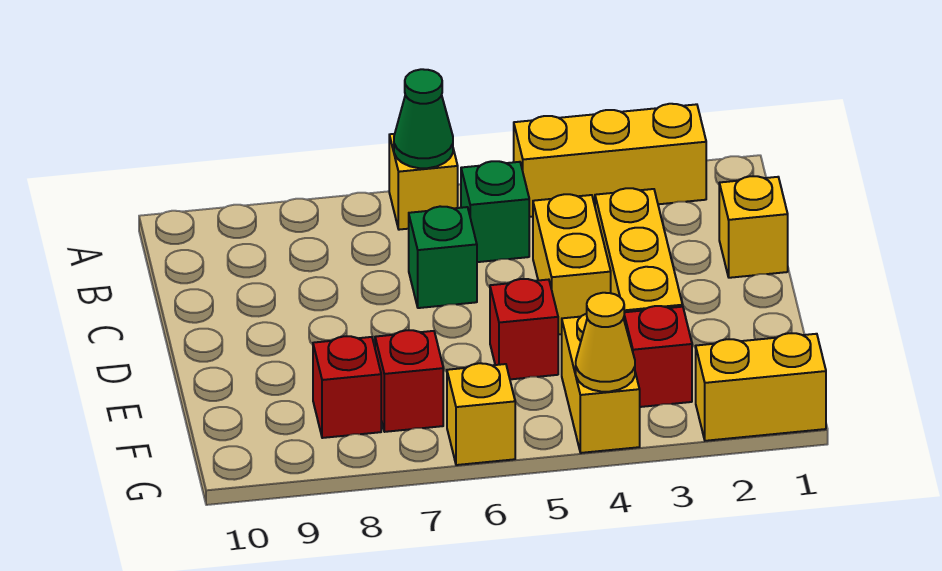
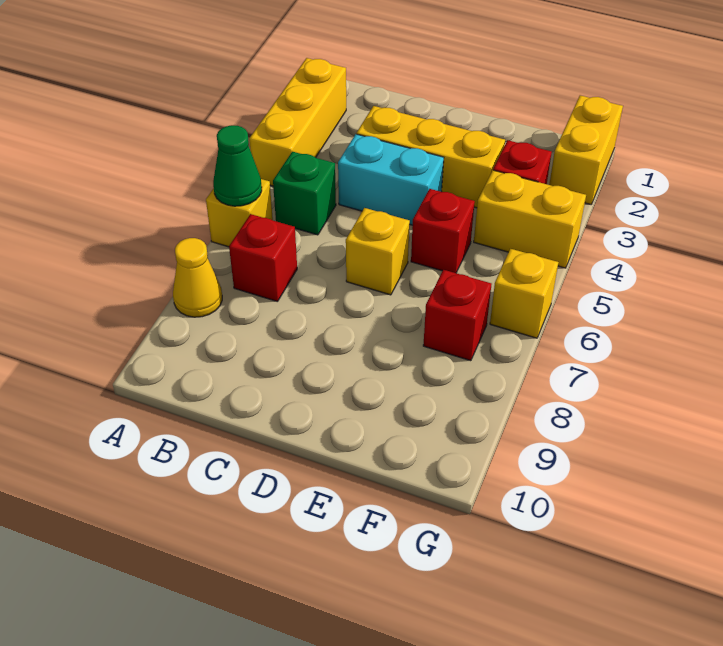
yellow brick C1 level 1 -> yellow brick D6 level 1
yellow brick C4:D4 level 1 -> cyan brick C4:D4 level 1
green brick C6 level 1 -> none
red brick F8 level 1 -> red brick B7 level 1
yellow cone G4 level 2 -> yellow cone A8 level 1

